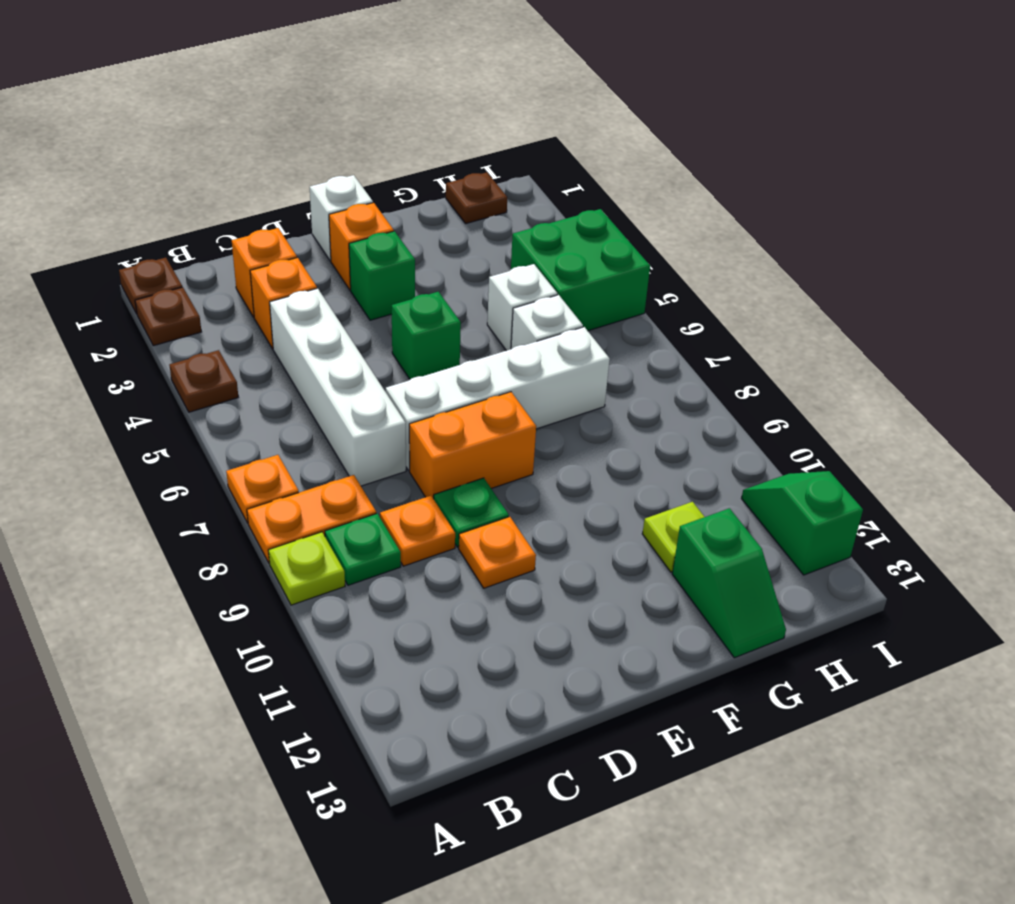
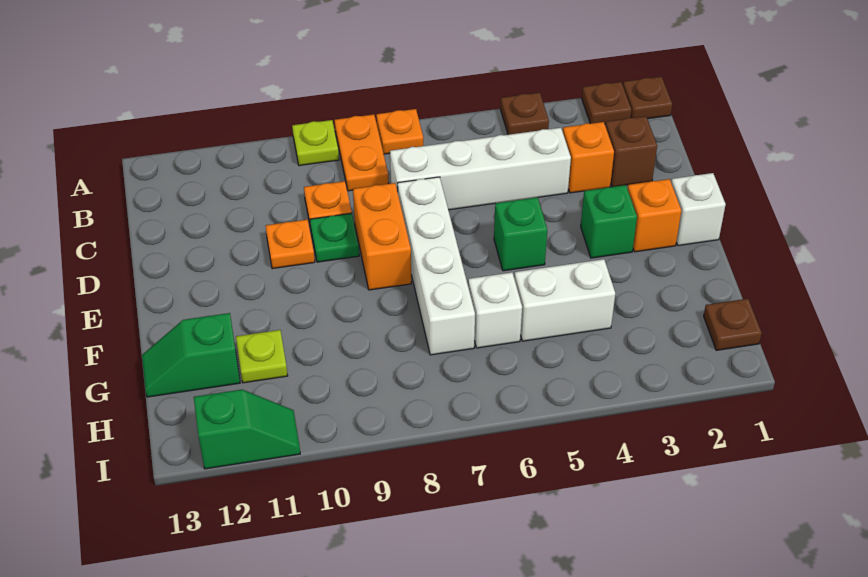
green plate B9 level 1 -> none
orange brick C2 level 1 -> brown brick C2 level 1
white brick G5 level 1 -> white brick G4:G5 level 1
green brick H4:I5 level 1 -> none

